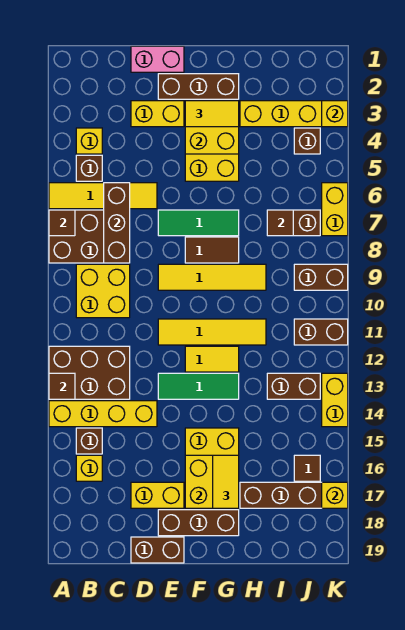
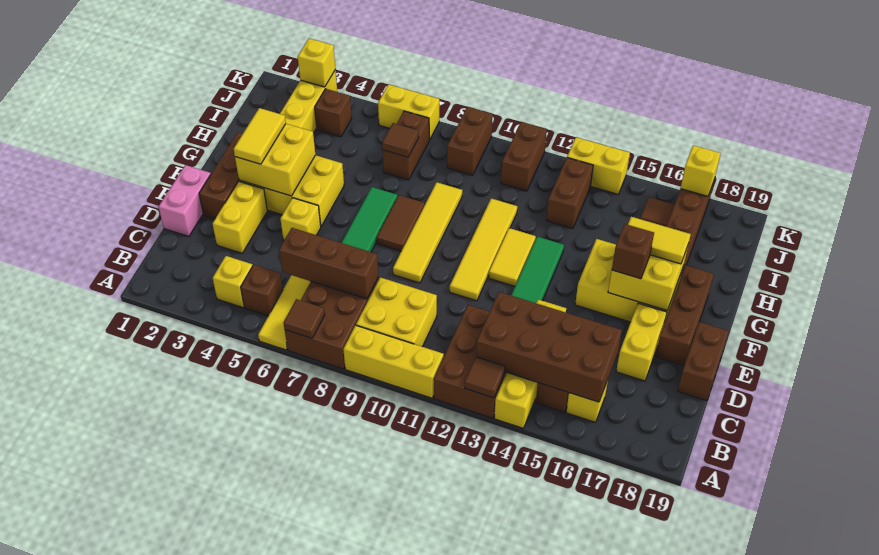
none -> yellow brick A9:A11 level 1
none -> brown brick B13:C16 level 2
none -> yellow brick E5 level 1
none -> brown brick F16 level 3

